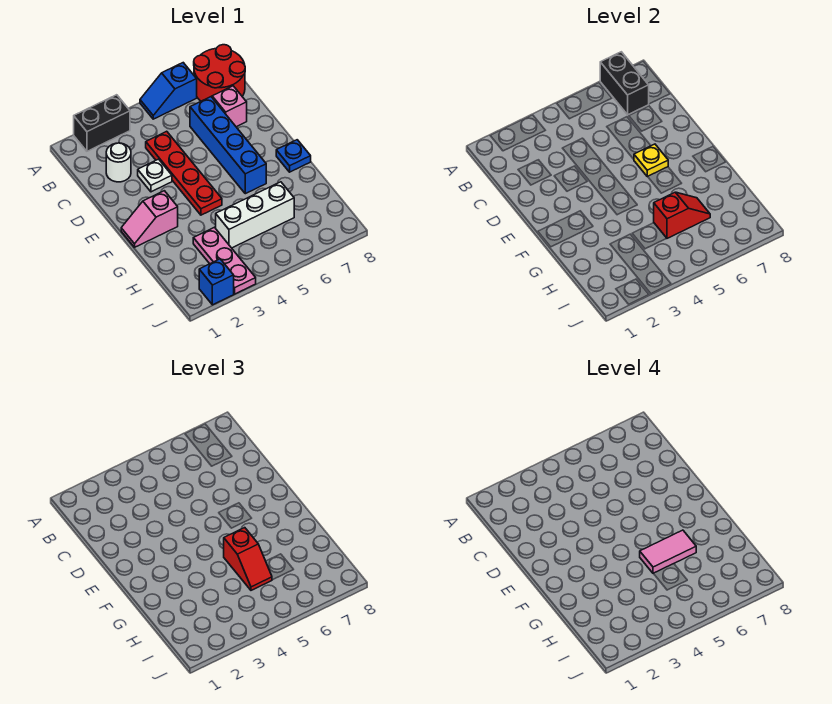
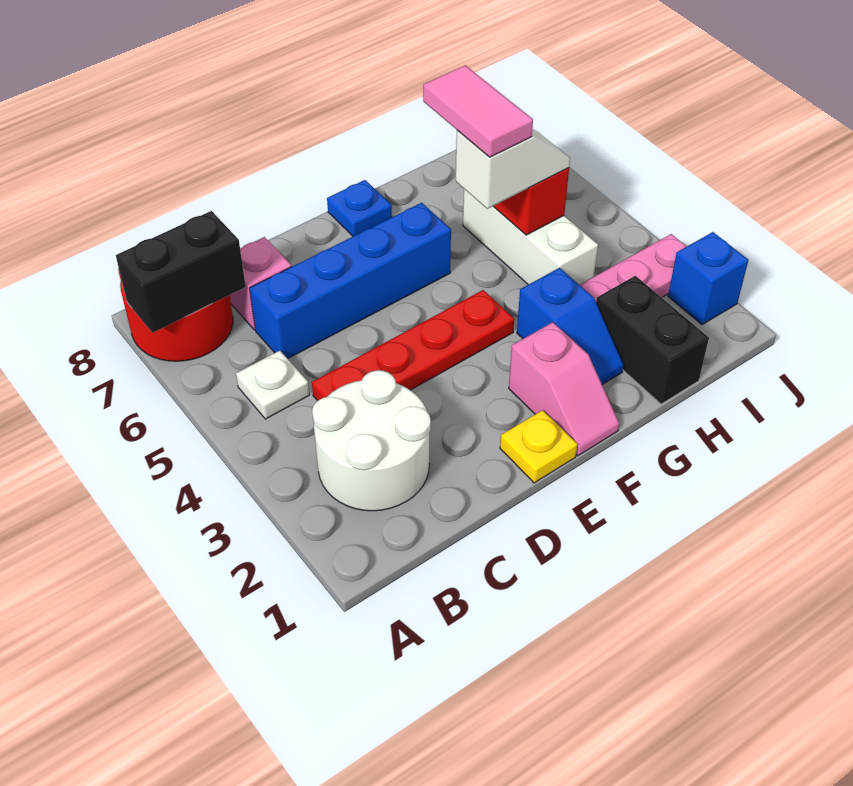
black brick A2:A3 level 1 -> black brick H1:H2 level 1
blue slope A5:A6 level 1 top 6 -> blue slope G2:G3 level 1 top 3
white round brick C2 level 1 -> white round brick B2:C3 level 1
white plate D3 level 1 -> white plate B5 level 1
yellow plate E6 level 2 -> yellow plate E1 level 1
red slope G5:H5 level 3 top G -> white slope G5:H5 level 3 top G

